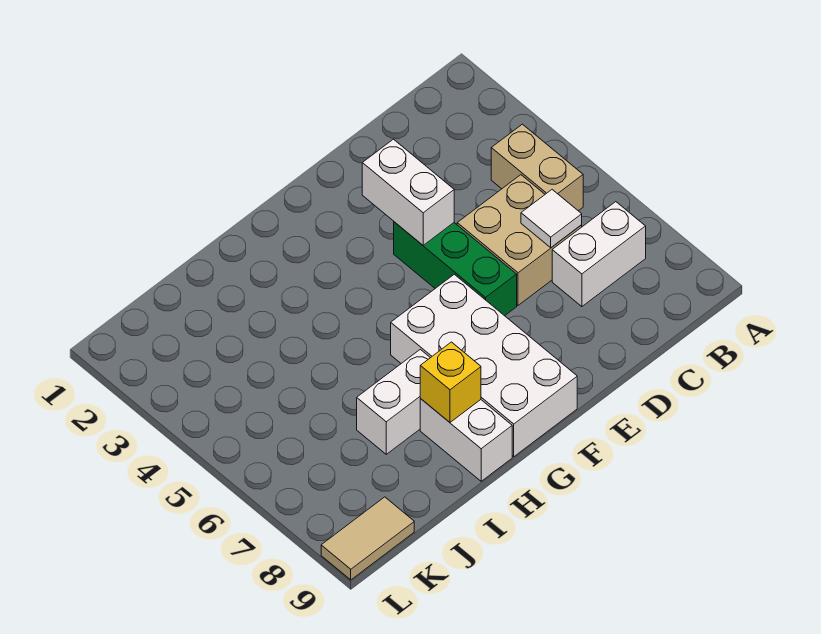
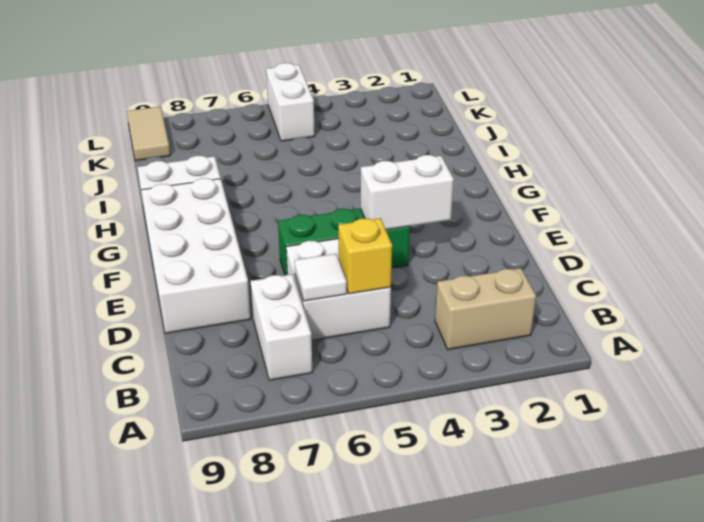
tan brick B4:B5 level 1 -> tan brick B2:B3 level 1
tan brick C5:D6 level 1 -> white brick C5:D6 level 1
white brick F6:G9 level 1 -> white brick D8:G9 level 1
white brick H7:I7 level 1 -> white brick K5:L5 level 1
yellow brick H8 level 2 -> yellow brick C5 level 2

